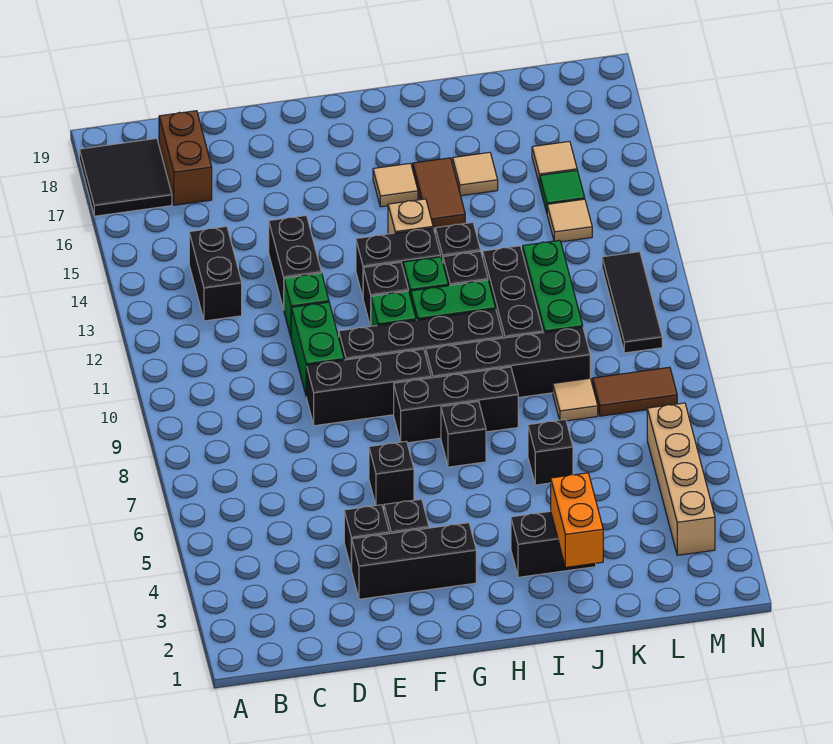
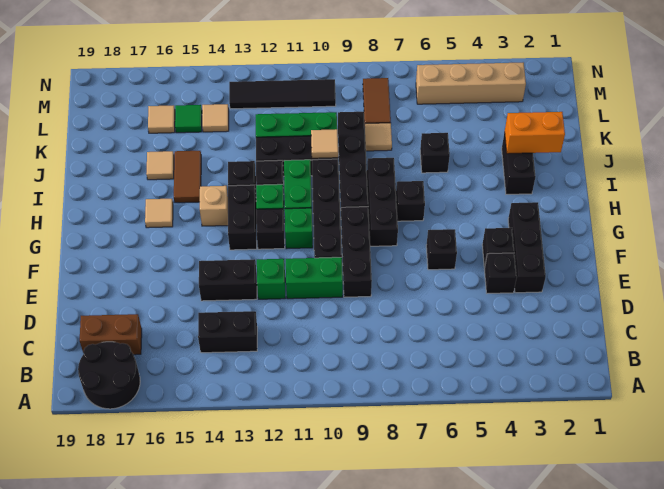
black tile A17:B18 level 1 -> black round brick A17:B18 level 1
brown tile I15:I16 level 1 -> brown tile I15:J15 level 1
none -> tan tile J10 level 2
black tile M10:M12 level 1 -> black tile M10:M13 level 1

